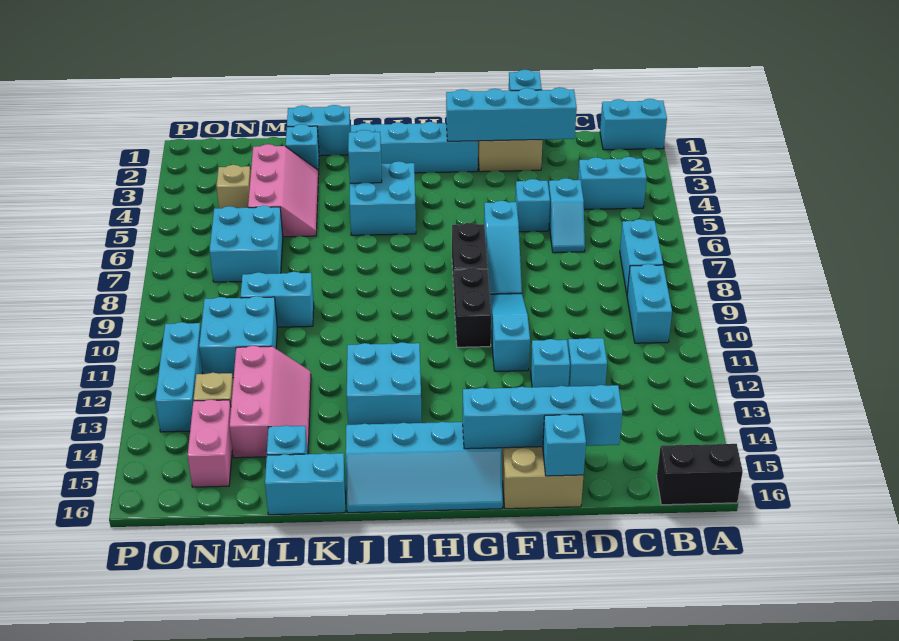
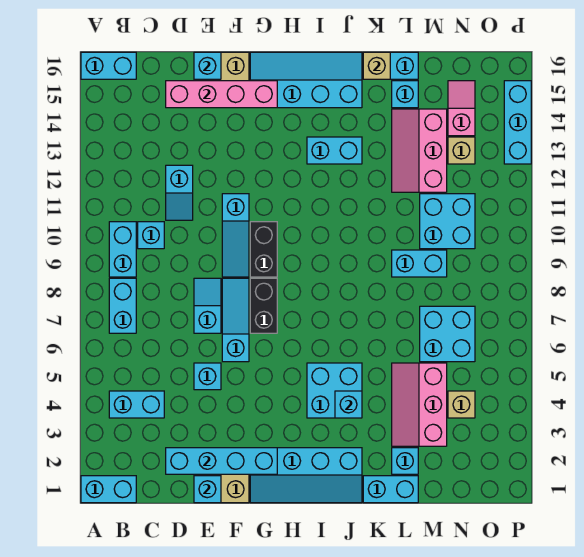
black brick A16:B16 level 1 -> cyan brick A16:B16 level 1
cyan slope D5:D6 level 1 top 5 -> cyan slope E7:E8 level 1 top 7
cyan brick D15:G15 level 2 -> pink brick D15:G15 level 2
cyan brick E12 level 1 -> cyan brick C10 level 1
cyan brick I12:J13 level 1 -> cyan brick I13:J13 level 1
none -> tan brick K16 level 2
pink brick N14:N15 level 1 -> pink slope N14:N15 level 1 top 14
cyan brick O11:O13 level 1 -> cyan brick P13:P15 level 1

